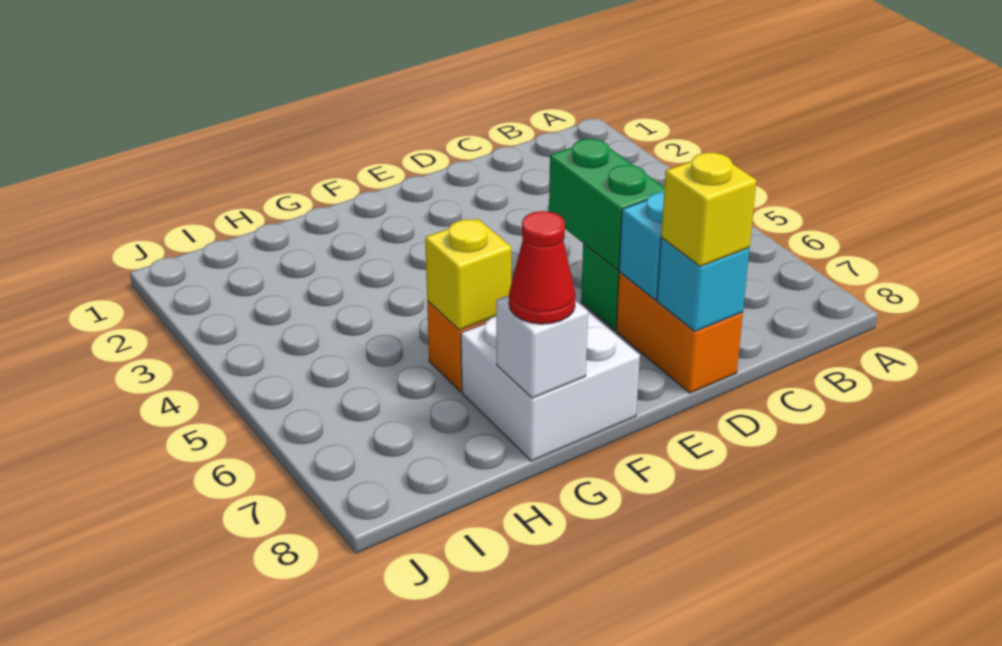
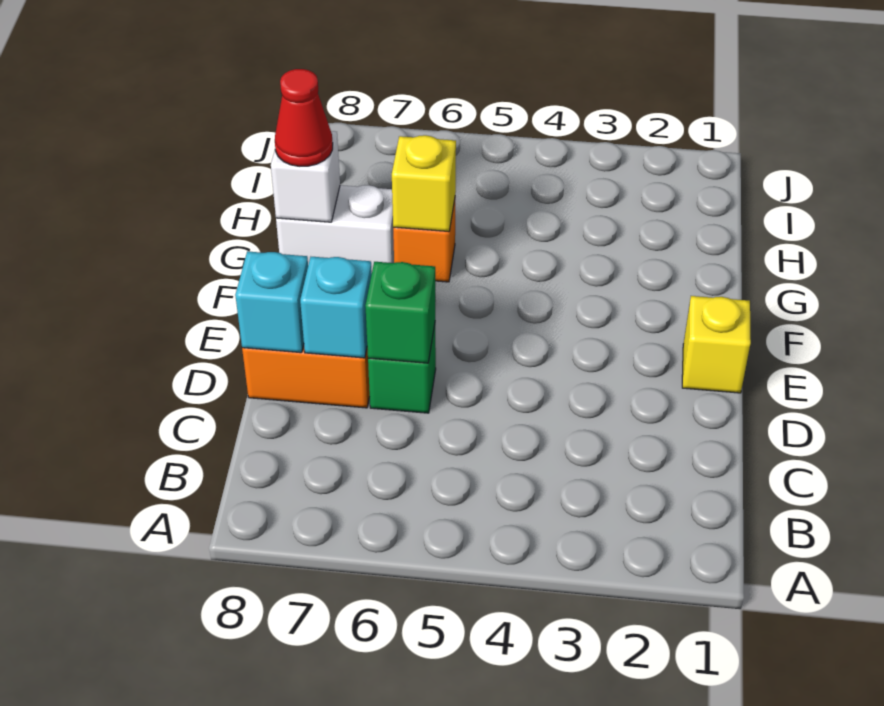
green brick D5:D6 level 2 -> green brick D6 level 2
yellow brick D8 level 3 -> yellow brick E1 level 1
white brick F7:G8 level 1 -> white brick G7:G8 level 1

